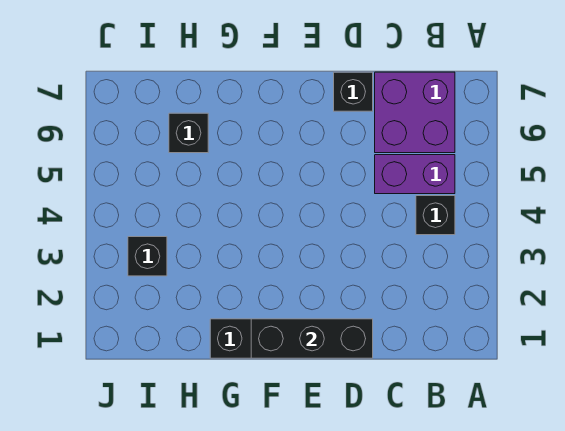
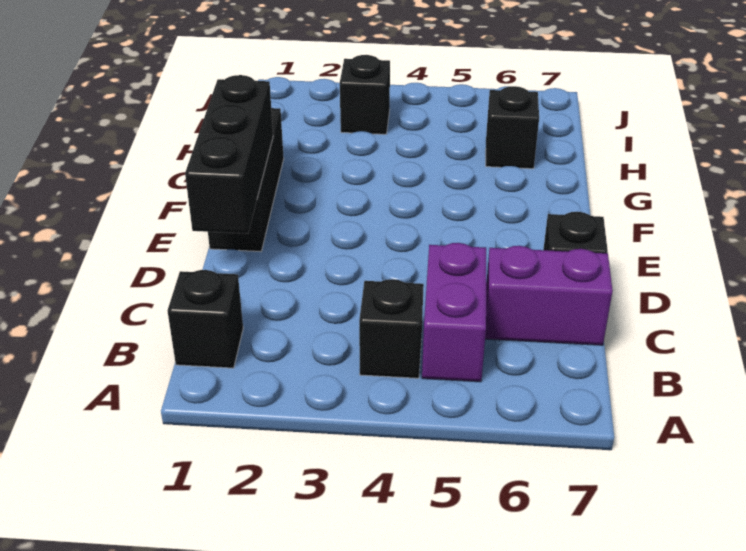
none -> black brick B1 level 1
purple brick B6:C7 level 1 -> purple brick C6:C7 level 1

